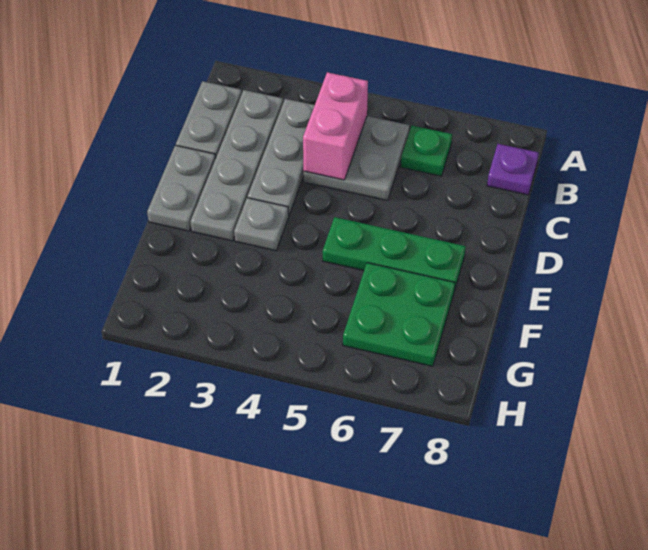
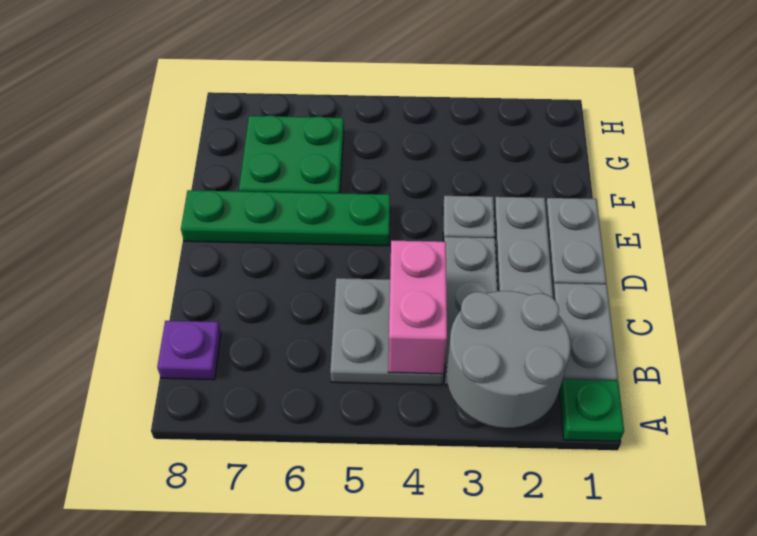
none -> grey round brick A2:B3 level 2
green plate B6 level 1 -> green plate A1 level 1
green plate E5:E7 level 1 -> green plate E5:E8 level 1

